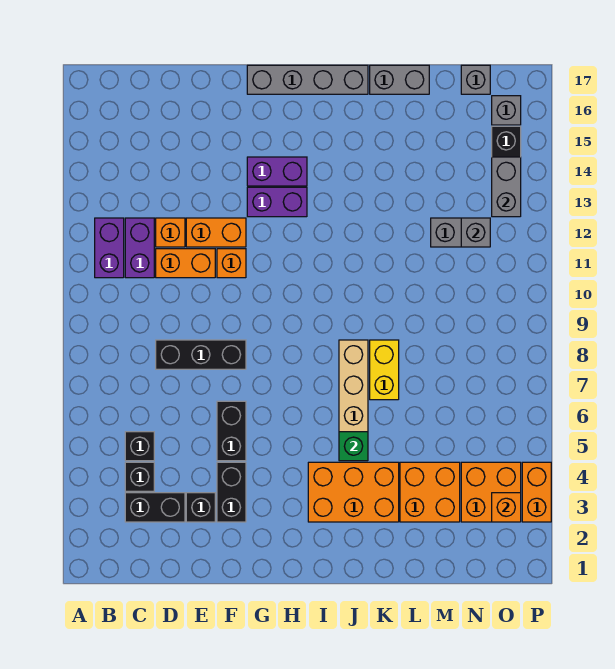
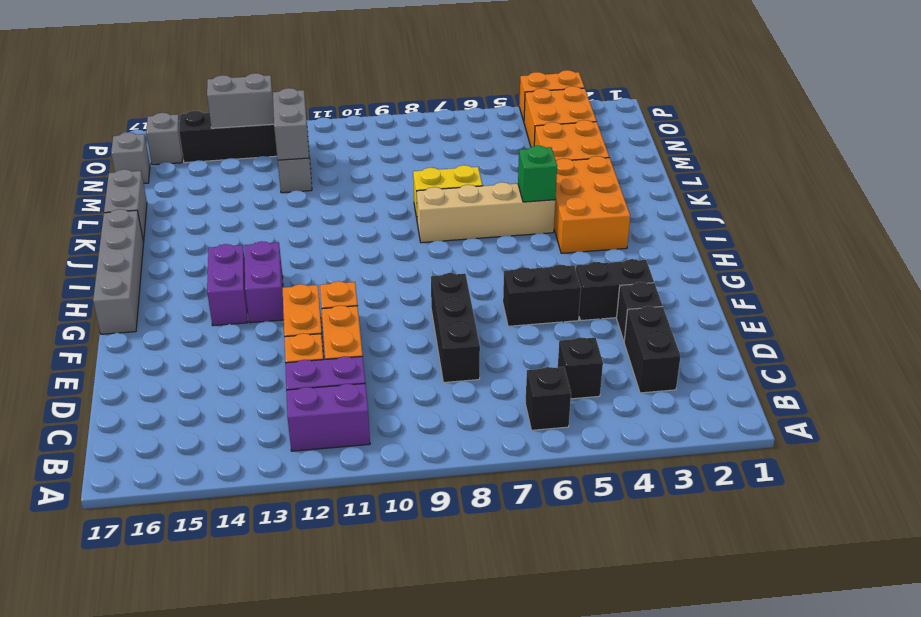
black brick C4 level 1 -> black brick B6 level 1
grey brick N12 level 2 -> grey brick M12:N12 level 2
orange brick O3 level 2 -> none

